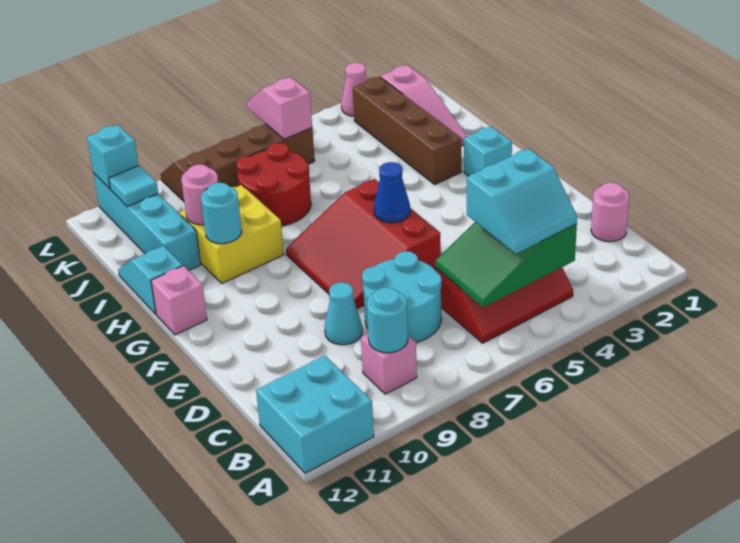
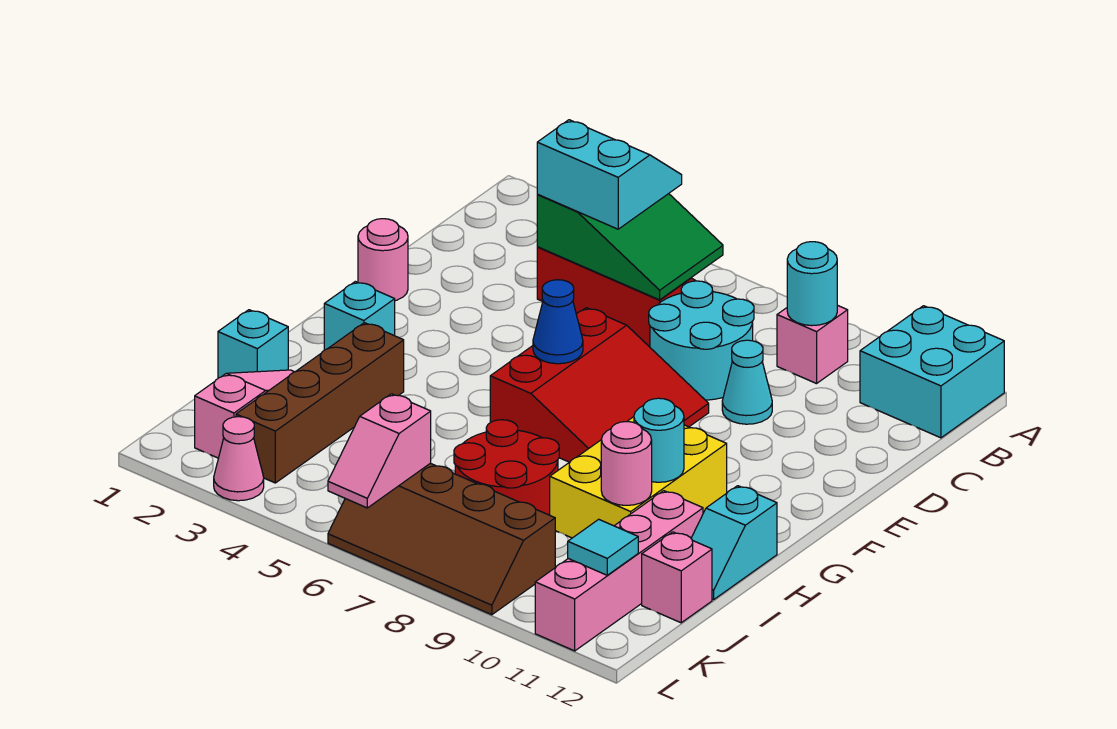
pink round brick C1 level 1 -> pink round brick E1 level 1
pink brick G12 level 1 -> pink brick J12 level 1
yellow brick H9:I10 level 1 -> yellow brick G9:I10 level 1
cyan brick I11:L11 level 1 -> pink brick I11:L11 level 1
cyan brick L11 level 2 -> cyan brick I1 level 1

